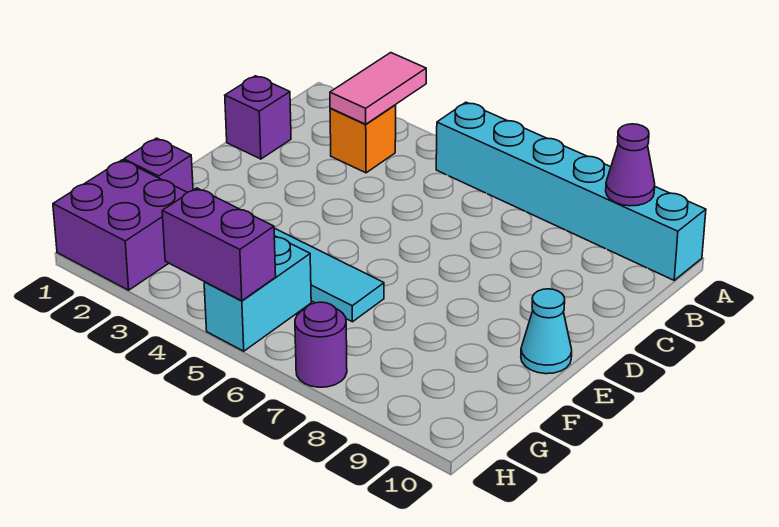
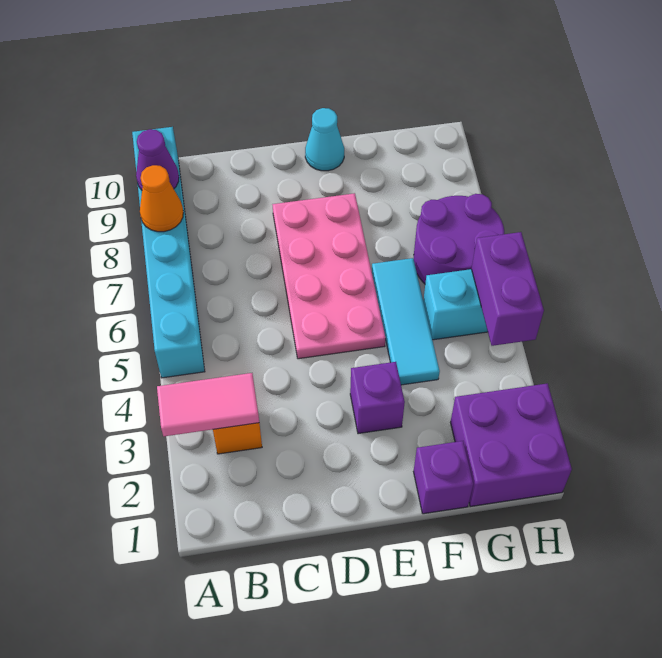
none -> orange cone A8 level 2
purple brick C1 level 1 -> purple brick E3 level 1
none -> pink plate D5:E8 level 1
purple round brick H7 level 1 -> purple round brick G6:H7 level 1

